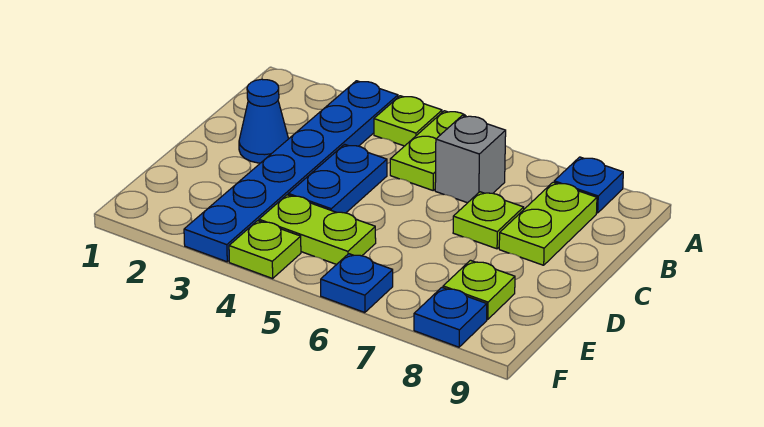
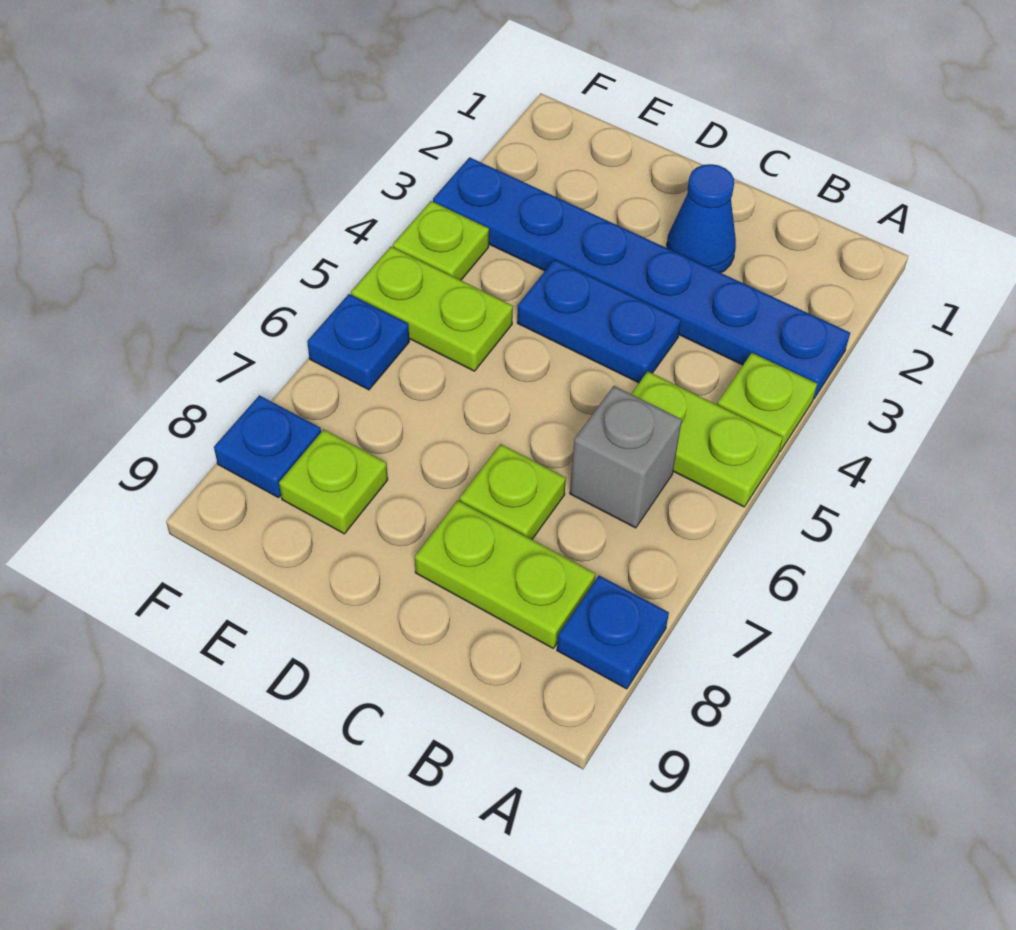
lime plate E4:E5 level 1 -> lime plate E5:F5 level 1

